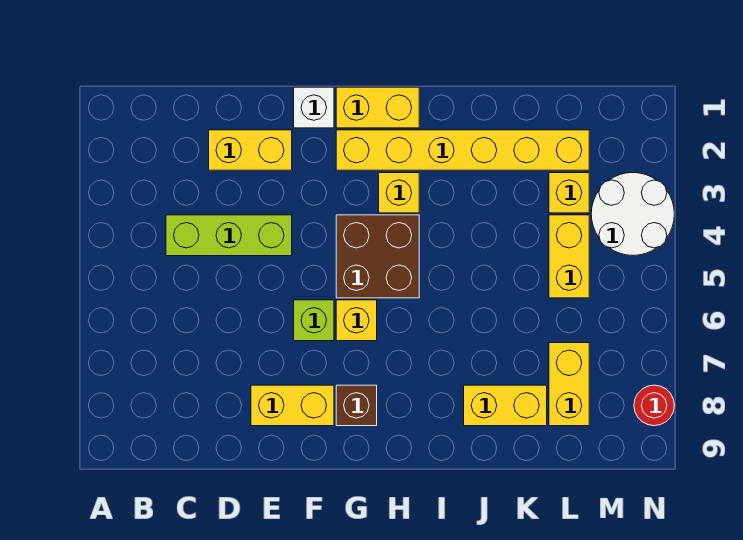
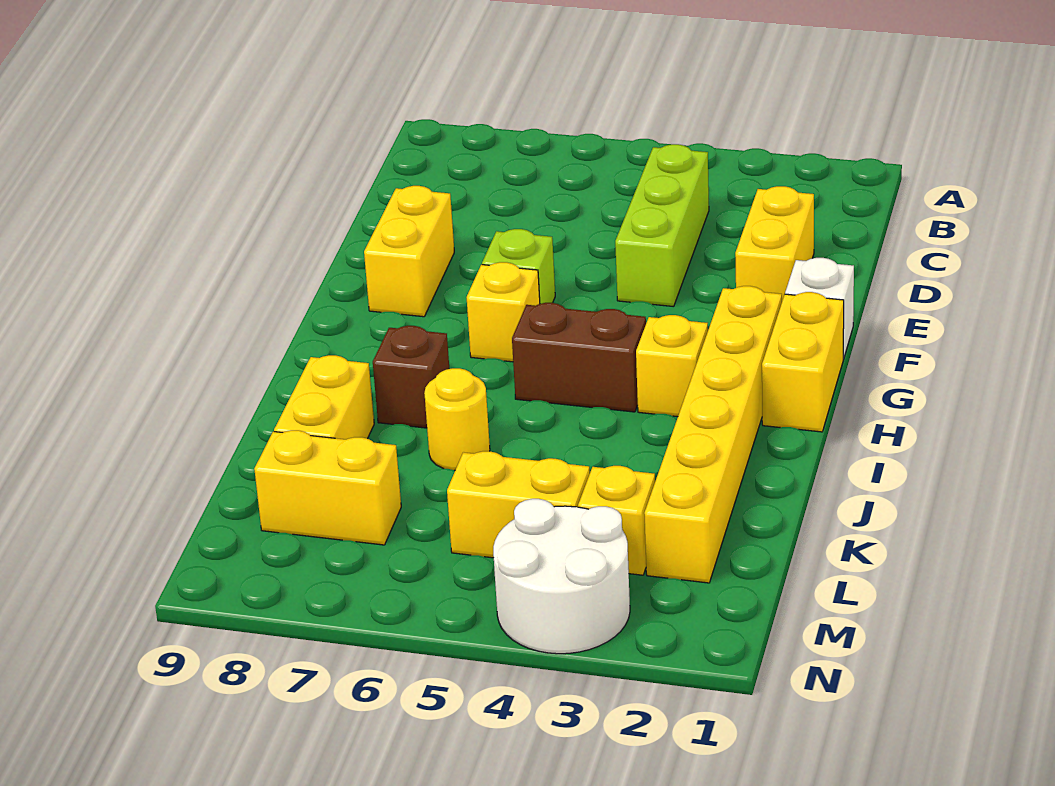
brown brick G4:H5 level 1 -> brown brick H4:H5 level 1
brown brick G8 level 1 -> brown brick I7 level 1
none -> yellow round brick J6 level 1
red round brick N8 level 1 -> none

